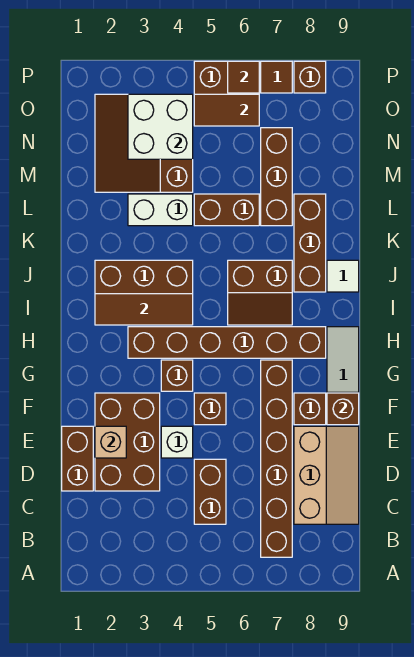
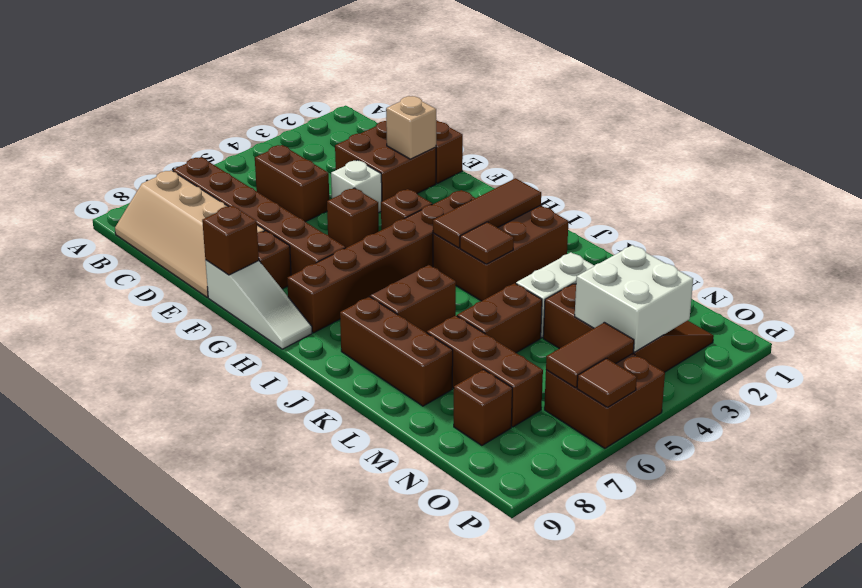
tan slope C8:E9 level 1 top 8 -> tan slope B8:E9 level 1 top 8
brown brick D2:F3 level 1 -> brown brick D2:E3 level 1
white tile J9 level 1 -> none
brown tile P7 level 1 -> brown tile J4 level 2
brown brick P8 level 1 -> brown brick N8 level 1

